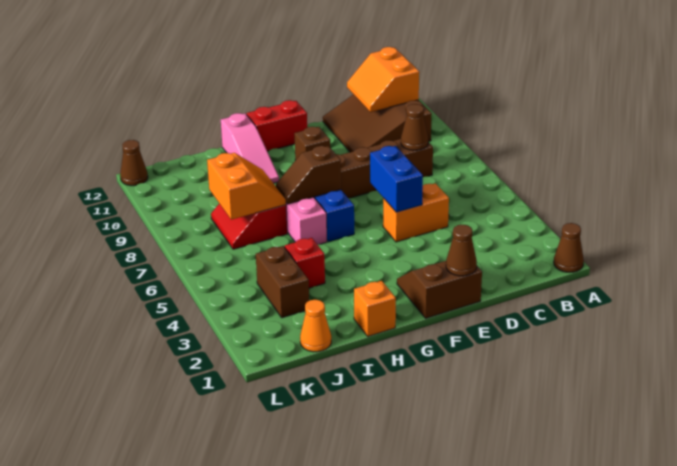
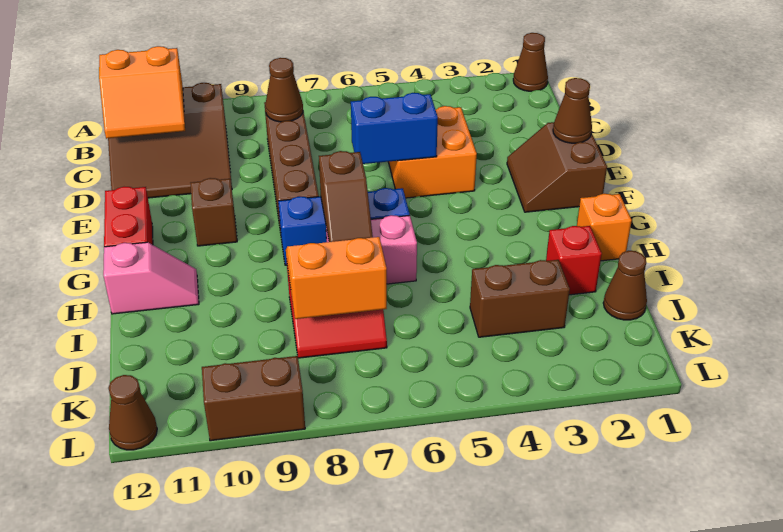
orange brick D5:E5 level 1 -> orange brick D4:E5 level 1
pink slope H10:H12 level 1 top 12 -> pink slope H11:H12 level 1 top 12
red brick I4 level 1 -> red brick I2 level 1
orange cone J1 level 1 -> brown cone J1 level 1
none -> brown brick L9:L10 level 1

